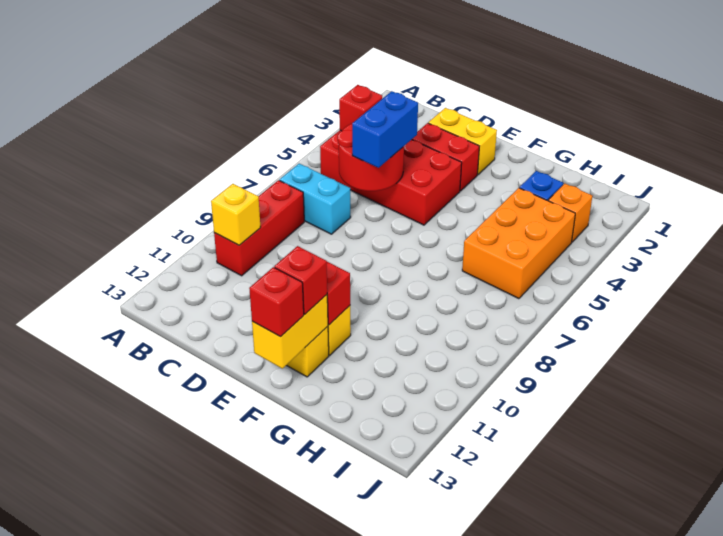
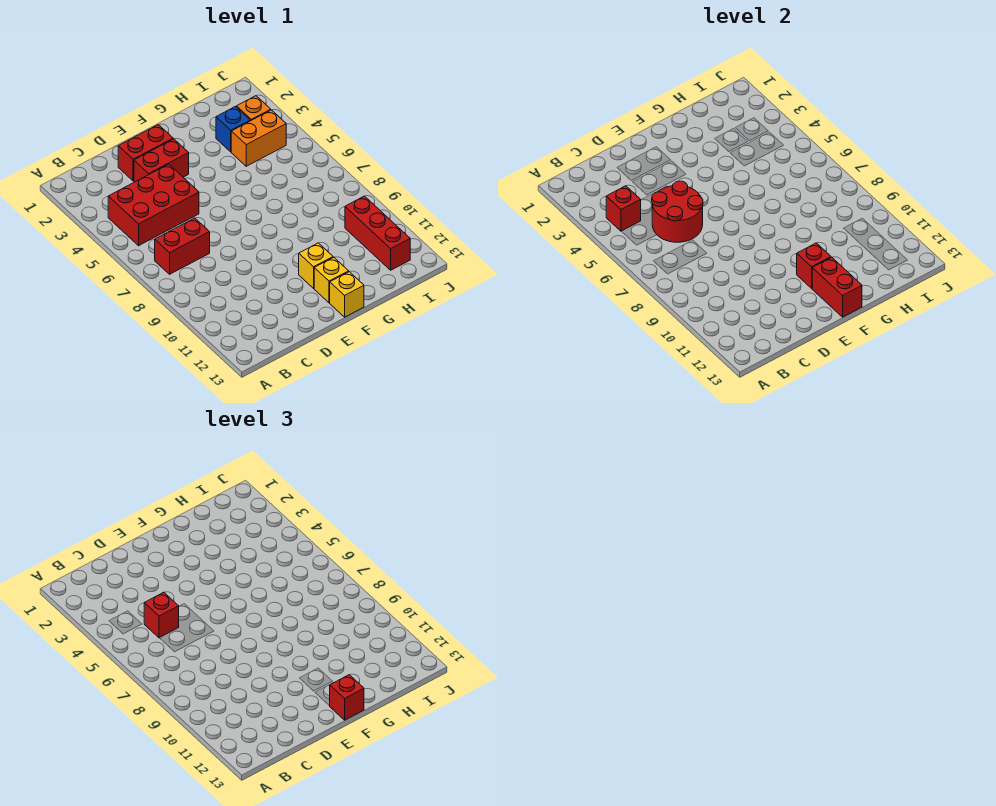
red brick B4:E5 level 1 -> red brick B4:D5 level 1
cyan brick B7:C7 level 1 -> red brick B7:C7 level 1
red brick B8:B10 level 1 -> red brick I10:I12 level 1
yellow brick B10 level 2 -> yellow brick F13 level 1
yellow brick D2:E2 level 1 -> red brick D2:E2 level 1
blue brick D5:D6 level 3 -> none
yellow brick F12:F13 level 2 -> red brick F12:F13 level 2
red brick F12 level 3 -> red brick C5 level 3
orange brick H4:I6 level 1 -> orange brick H4:I4 level 1

